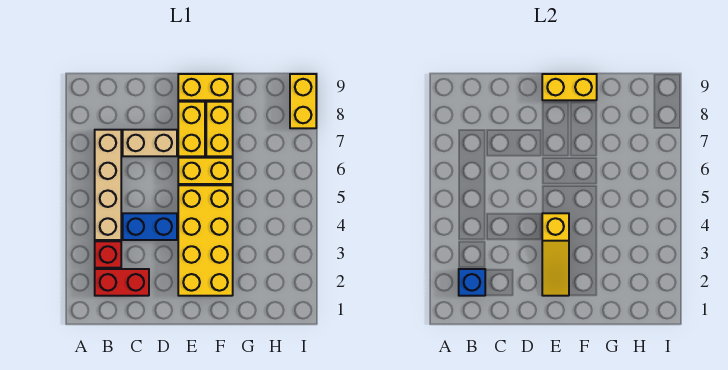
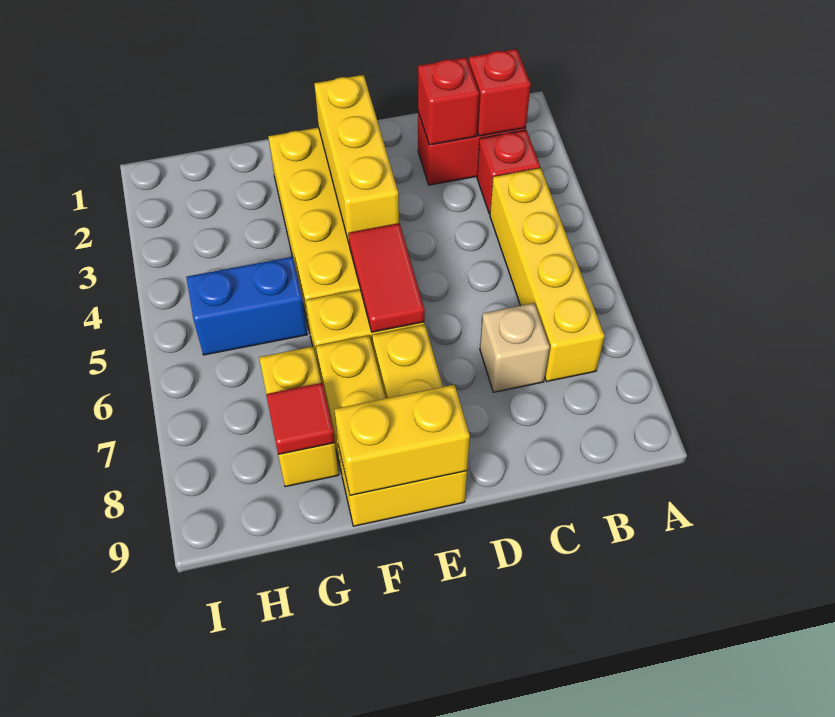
blue brick B2 level 2 -> red brick B2 level 2
tan brick B4:B7 level 1 -> yellow brick B4:B7 level 1
none -> red brick C2 level 2
blue brick C4:D4 level 1 -> blue brick G5:H5 level 1
tan brick C7:D7 level 1 -> tan brick C7 level 1
yellow slope E2:E4 level 2 top 4 -> yellow brick E2:E4 level 2
none -> red tile E5:E6 level 2
none -> red tile G8 level 2
yellow brick I8:I9 level 1 -> yellow brick G7:G8 level 1

